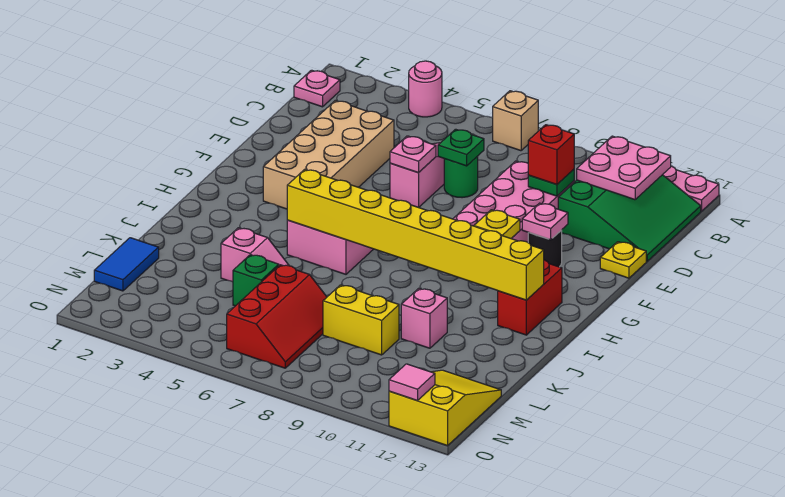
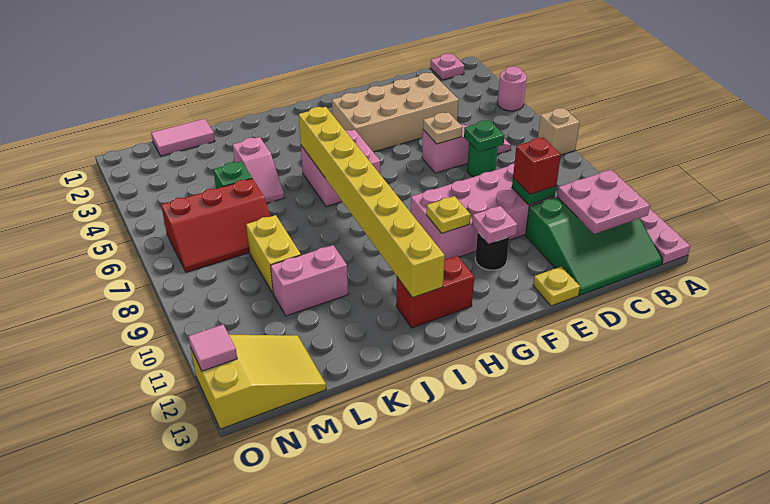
pink plate E6 level 2 -> tan plate E6 level 2
pink brick K10 level 1 -> pink brick K10:L10 level 1
blue tile L1:M1 level 1 -> pink tile L1:M1 level 1

